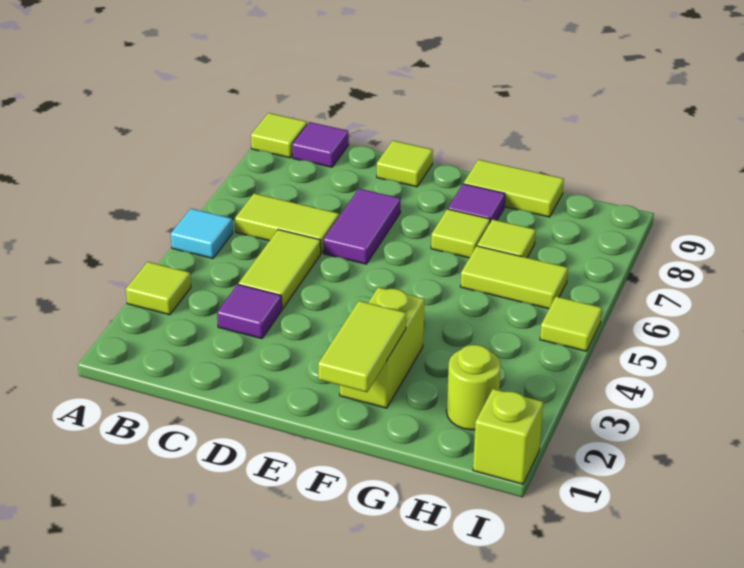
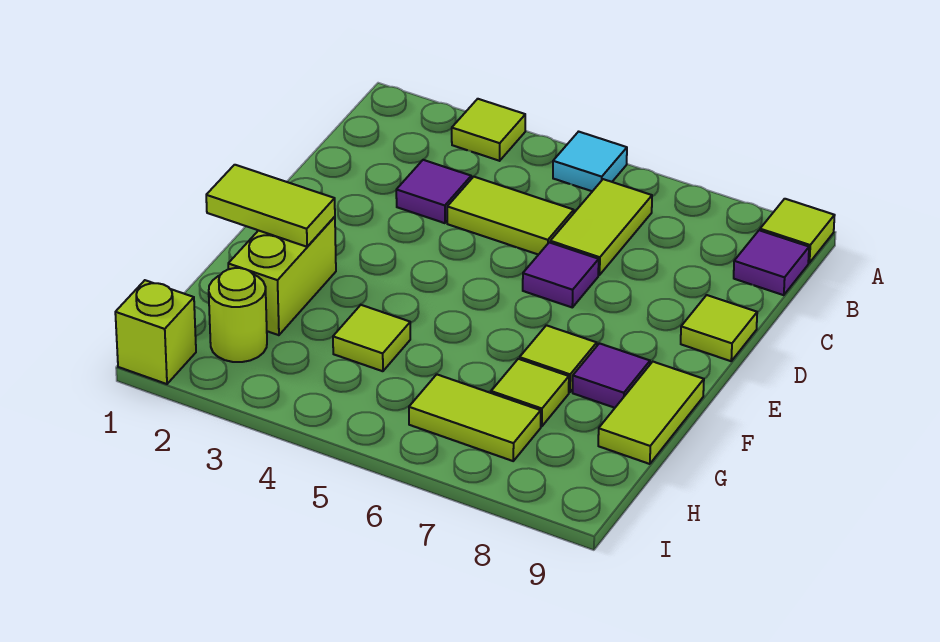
purple tile D6:D7 level 1 -> purple tile D6 level 1
lime brick F2:F3 level 1 -> lime brick F2:G2 level 1
lime tile G6:H6 level 1 -> lime tile H6:H7 level 1
lime tile I5 level 1 -> lime tile G4 level 1

